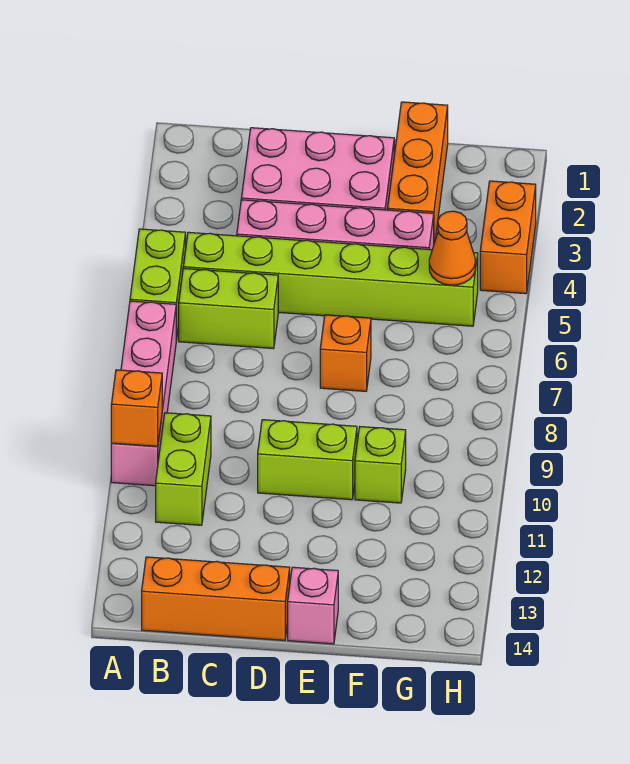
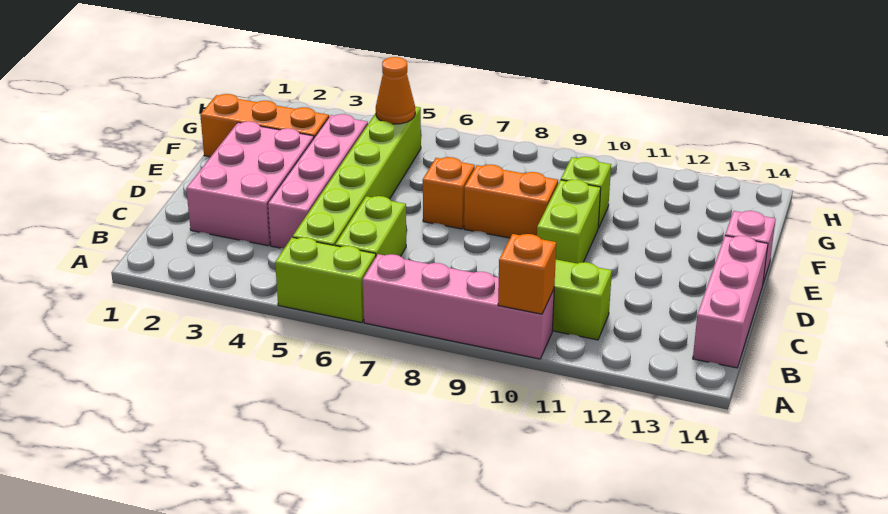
orange brick B14:D14 level 1 -> pink brick B14:D14 level 1
orange brick H3:H4 level 1 -> orange brick E8:E9 level 1

